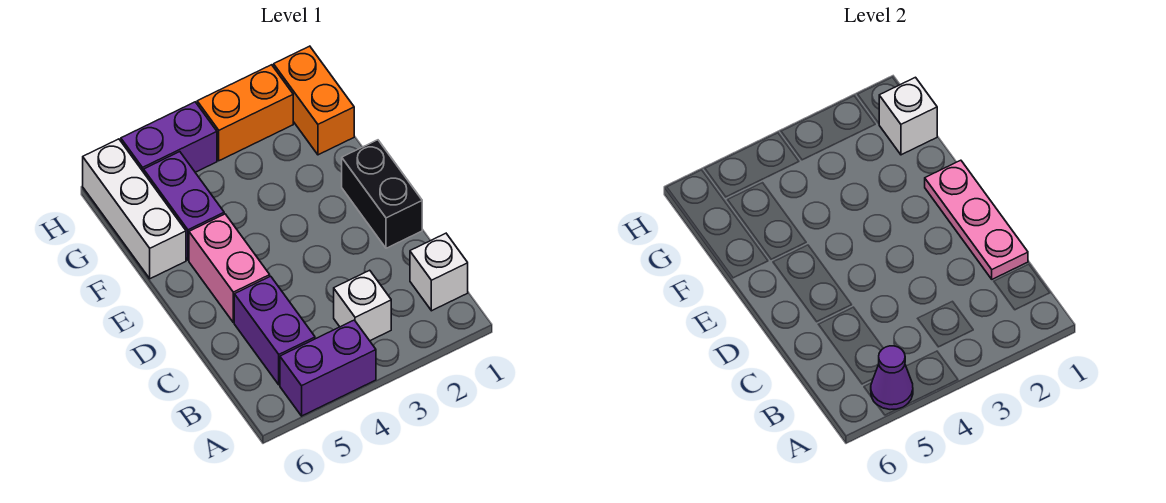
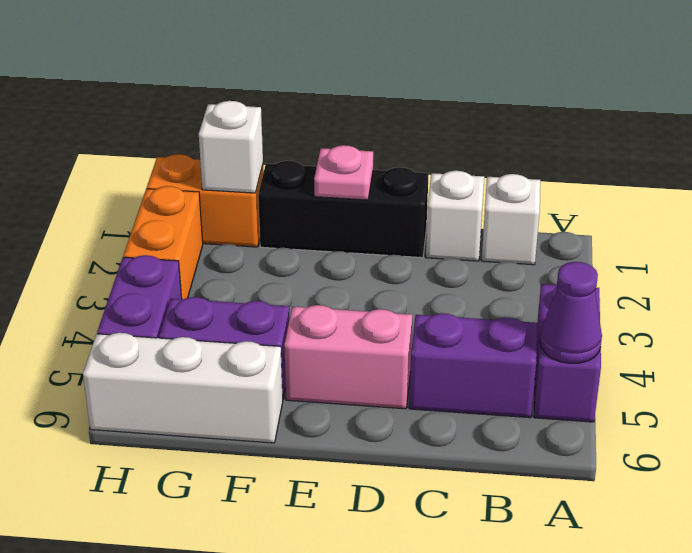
white brick B3 level 1 -> white brick C1 level 1
pink plate C1:E1 level 2 -> pink plate E1 level 2
black brick D1:E1 level 1 -> black brick D1:F1 level 1

